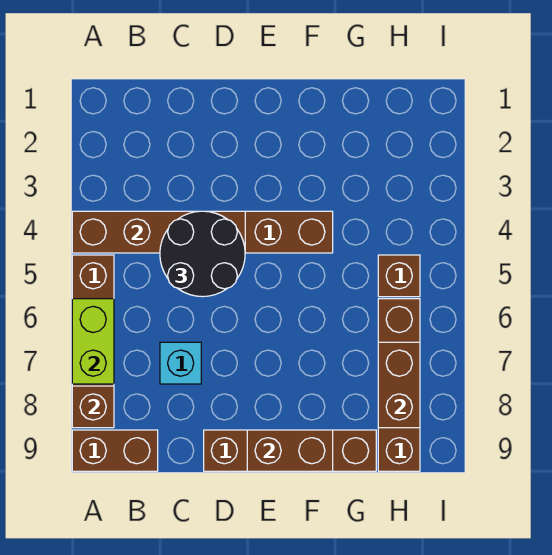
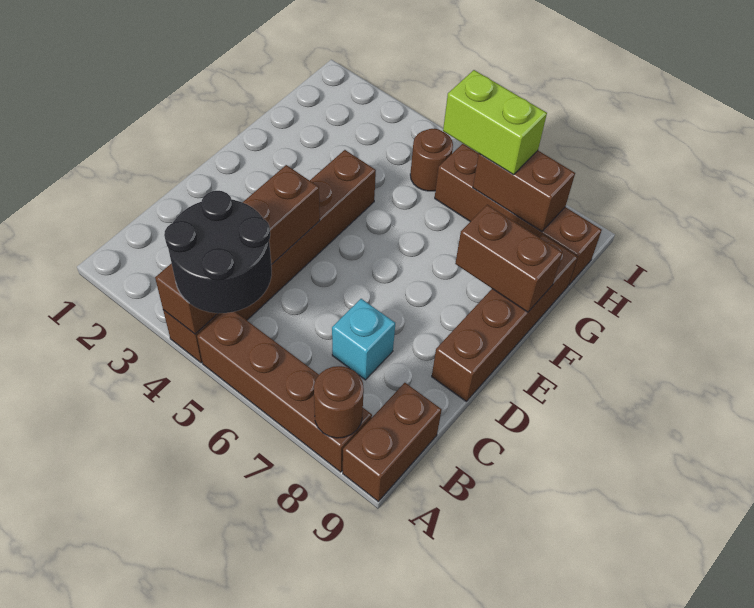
lime brick A6:A7 level 2 -> lime brick H6:H7 level 3
brown brick A8 level 2 -> brown round brick A8 level 2
black round brick C4:D5 level 3 -> black round brick A4:B5 level 3
brown brick E9:F9 level 2 -> brown brick F8:F9 level 2
brown brick H5 level 1 -> brown round brick H5 level 1

